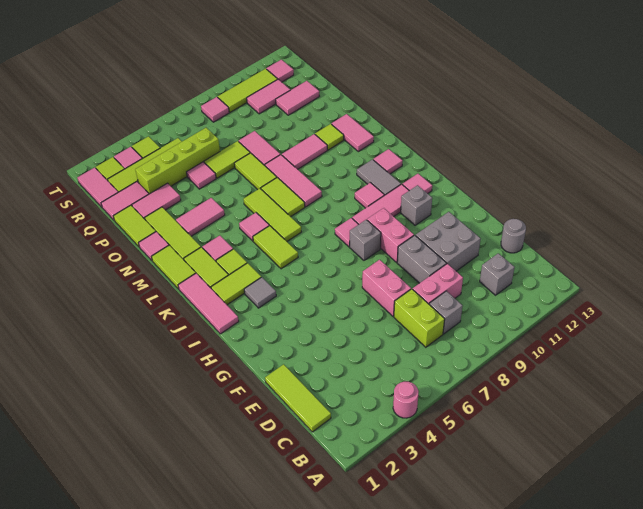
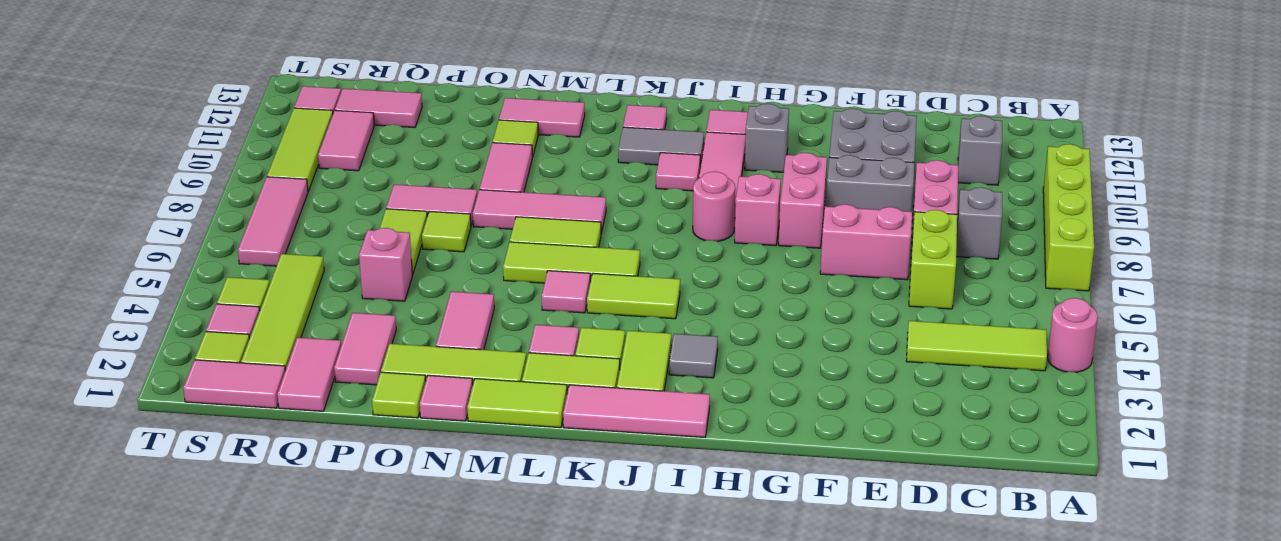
lime tile C1:E1 level 1 -> lime tile B4:D4 level 1
lime brick C7:D7 level 1 -> lime brick D6:D7 level 1
grey round brick D13 level 1 -> none
pink brick G9:H9 level 1 -> pink brick G8:G9 level 1
grey brick H8 level 1 -> pink brick H8 level 1
pink tile I8 level 1 -> pink round brick I8 level 1
lime tile N7:O7 level 1 -> lime tile O7 level 1
lime tile O1:P1 level 1 -> lime tile O1 level 1
pink tile P5 level 1 -> pink brick P5 level 1
lime brick Q3:Q6 level 1 -> lime brick A7:A10 level 1
pink tile Q11:Q12 level 1 -> pink tile Q12:R12 level 1
pink tile S8 level 1 -> pink tile S6:S8 level 1

